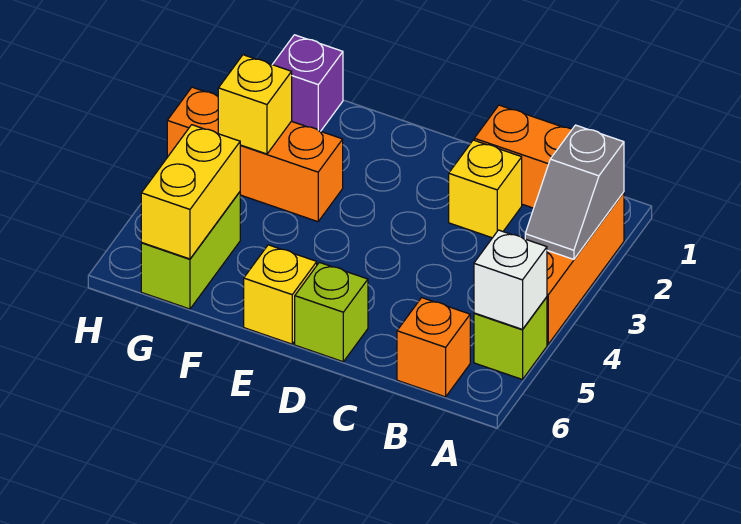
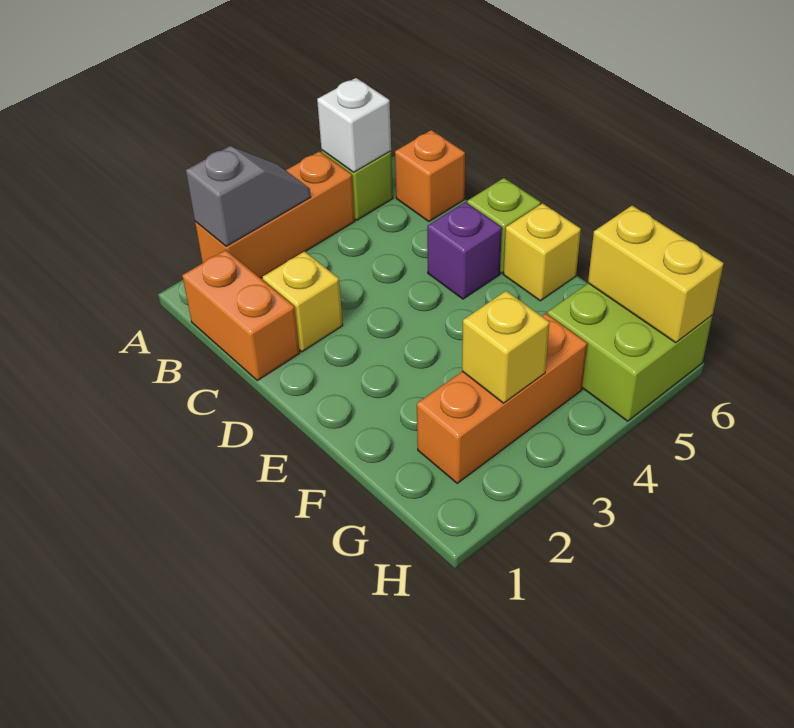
orange brick F3:H3 level 1 -> orange brick G2:G4 level 1
purple brick G1 level 1 -> purple brick D5 level 1
lime brick G5:G6 level 1 -> lime brick G5:H6 level 1
yellow brick G5:G6 level 2 -> yellow brick G6:H6 level 2

